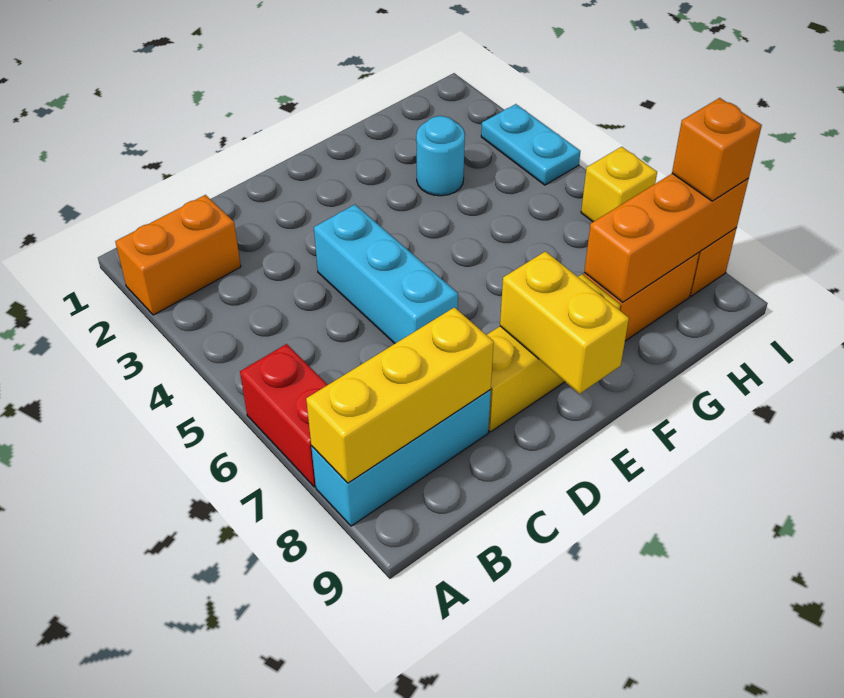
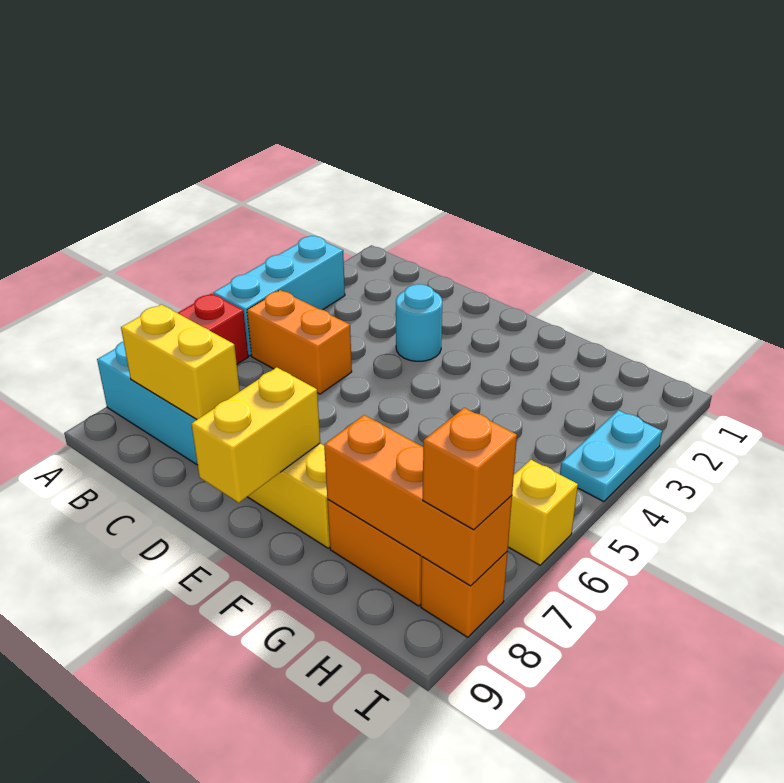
orange brick A2:B2 level 1 -> orange brick B5:C5 level 1
yellow brick A8:C8 level 2 -> yellow brick B8:C8 level 2
cyan brick D4:D6 level 1 -> cyan brick A3:A5 level 1
cyan round brick G3 level 1 -> cyan round brick D3 level 1

